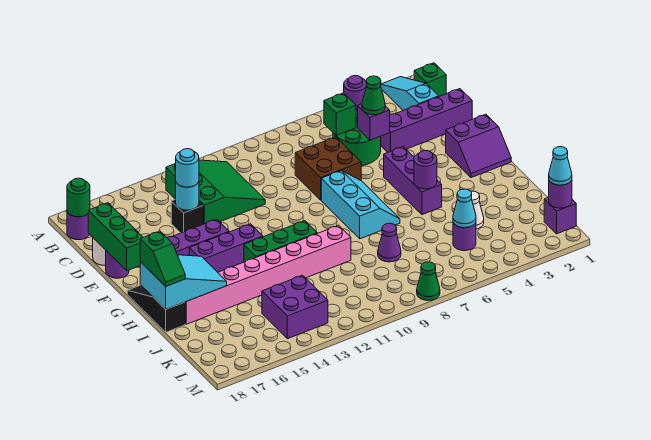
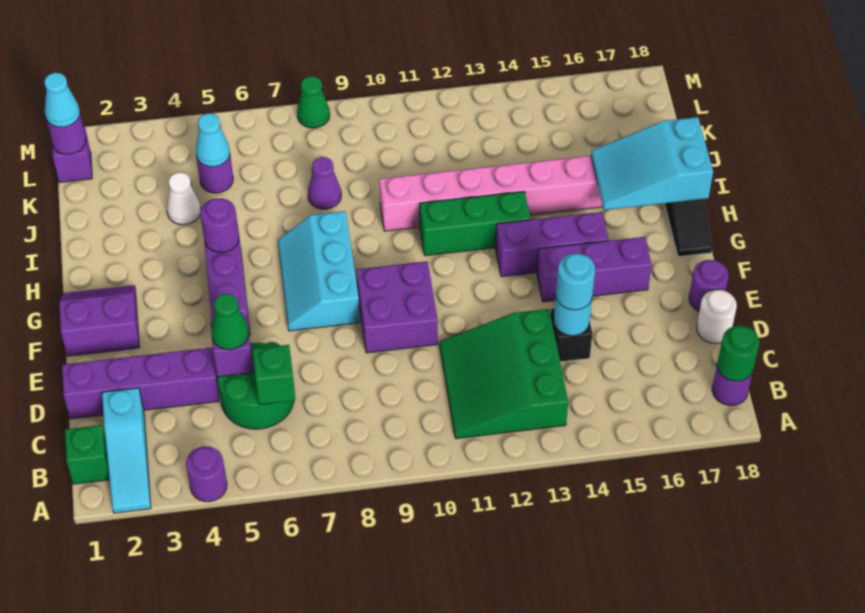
brown brick D7:E8 level 1 -> none
green brick D18:F18 level 2 -> none
green slope H18:I18 level 3 top H -> none
purple brick K13:L14 level 1 -> purple brick E9:F10 level 1

